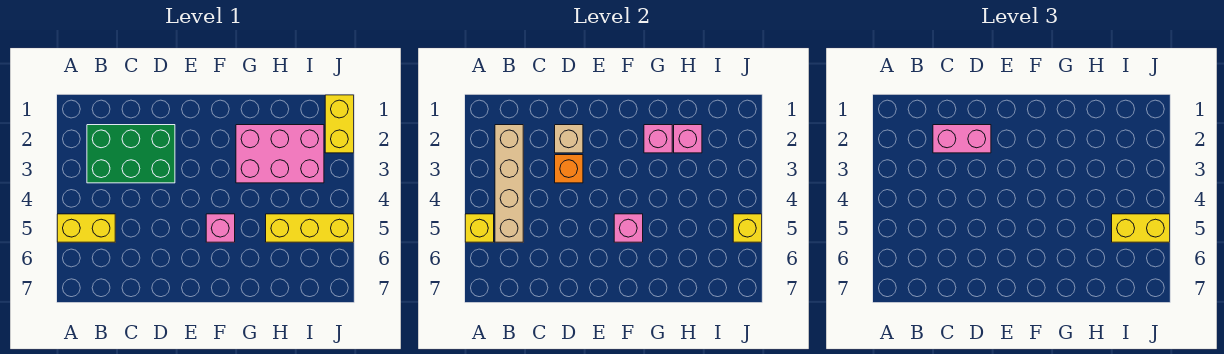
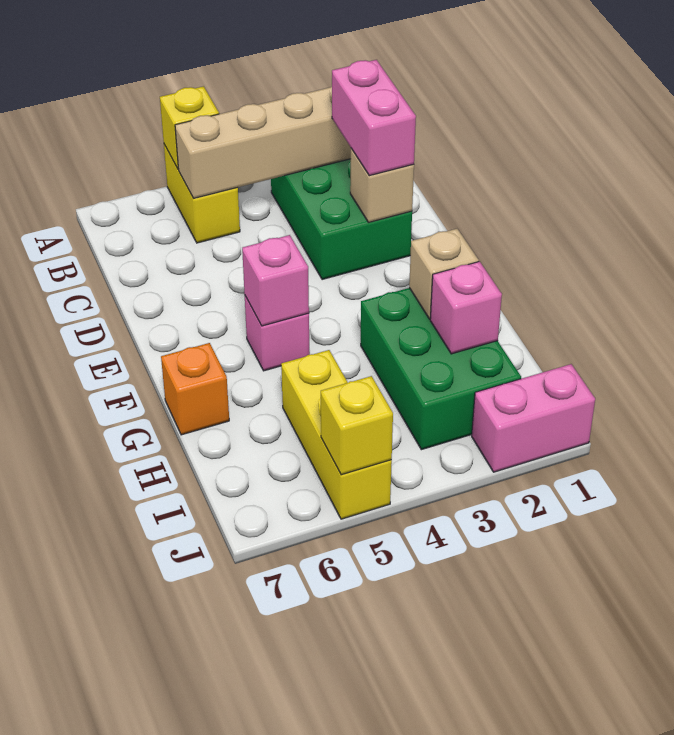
orange brick D3 level 2 -> orange brick G7 level 1
pink brick G2:I3 level 1 -> green brick G2:I3 level 1
pink brick G2 level 2 -> tan brick G2 level 2
yellow brick I5:J5 level 3 -> none
yellow brick J1:J2 level 1 -> pink brick J1:J2 level 1

